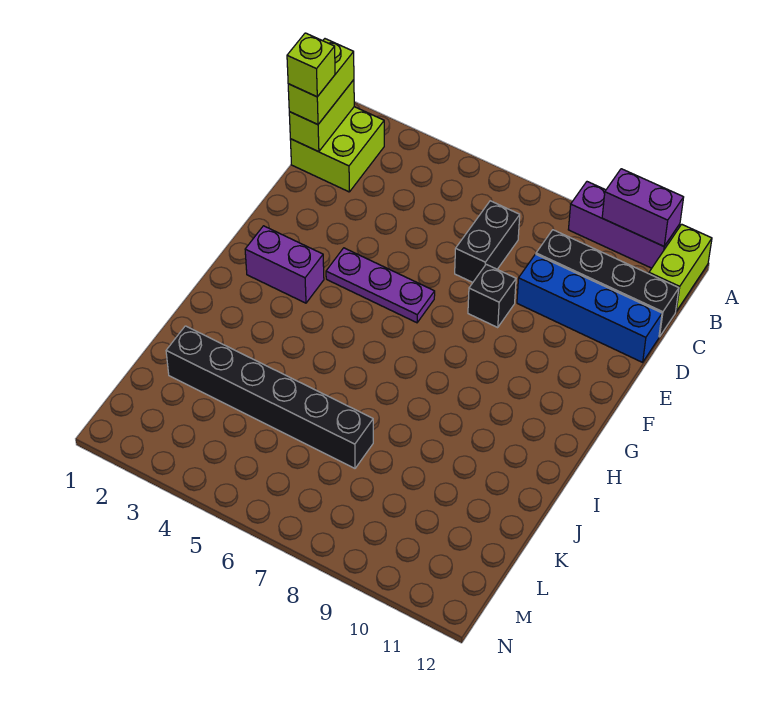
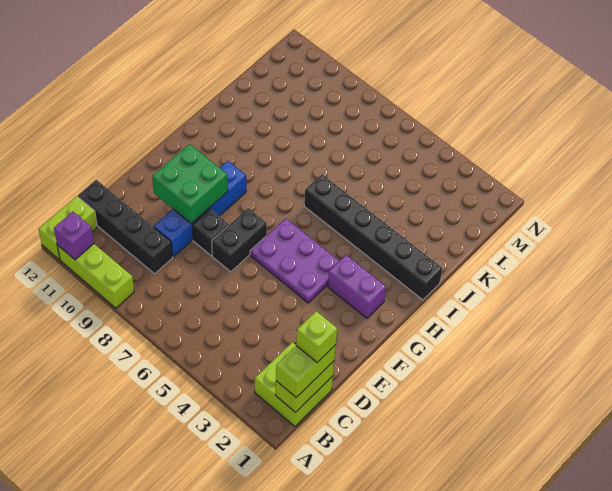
purple brick A9:A11 level 1 -> lime brick A9:A11 level 1
purple brick A10:A11 level 2 -> purple brick A11 level 2
black brick C7:D7 level 1 -> black brick E7:F7 level 1
blue brick D9:D12 level 1 -> blue brick D9:G9 level 1
none -> green brick E9:F10 level 2
purple plate F4:F6 level 1 -> purple plate F4:G6 level 1
black brick K2:K7 level 1 -> black brick I1:I6 level 1

